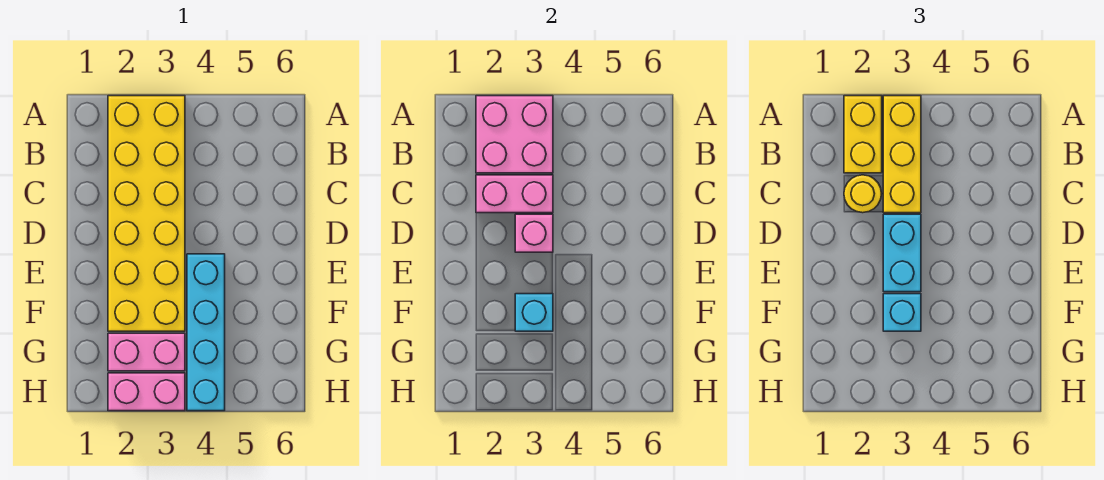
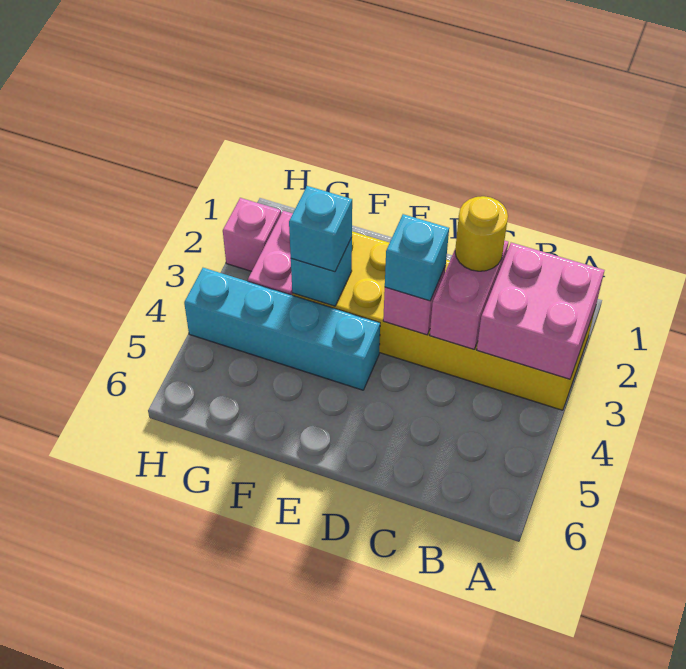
yellow brick A2:B2 level 3 -> none
yellow brick A3:C3 level 3 -> none
cyan brick D3:E3 level 3 -> cyan brick D3 level 3
pink brick H2:H3 level 1 -> pink brick H2 level 1

